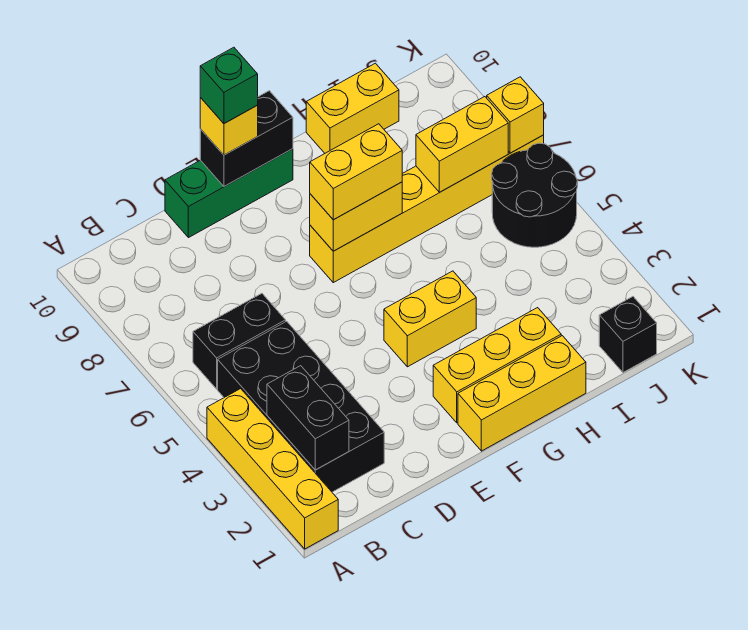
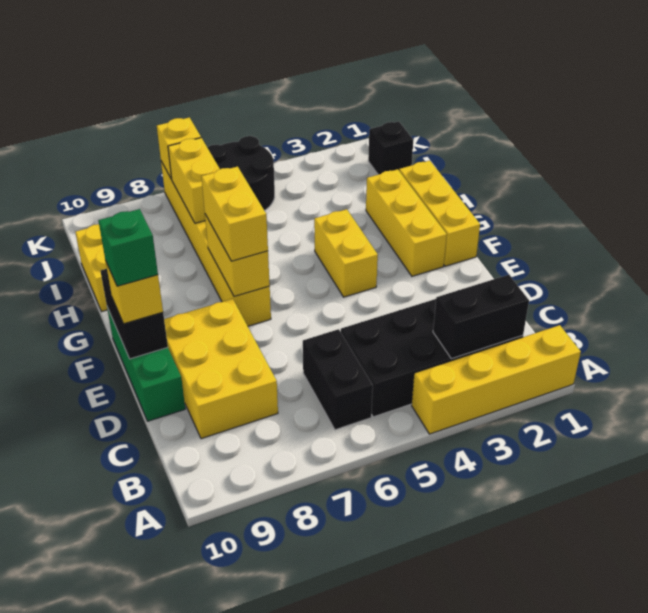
none -> yellow brick C8:E9 level 1

